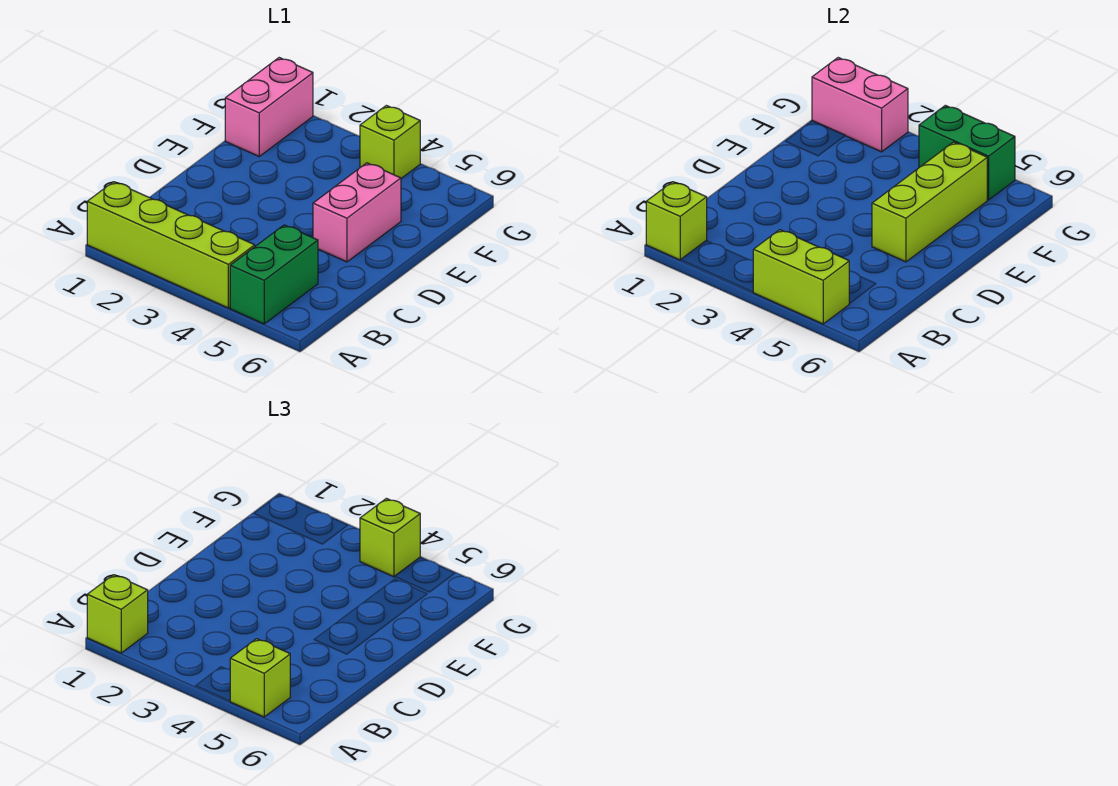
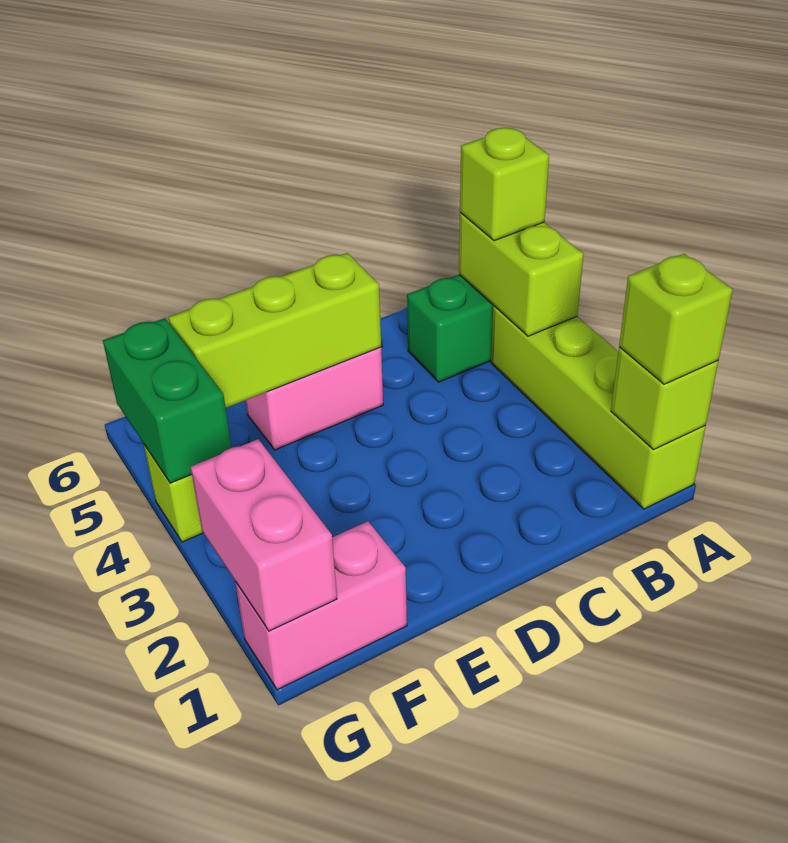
lime brick G4 level 3 -> none

